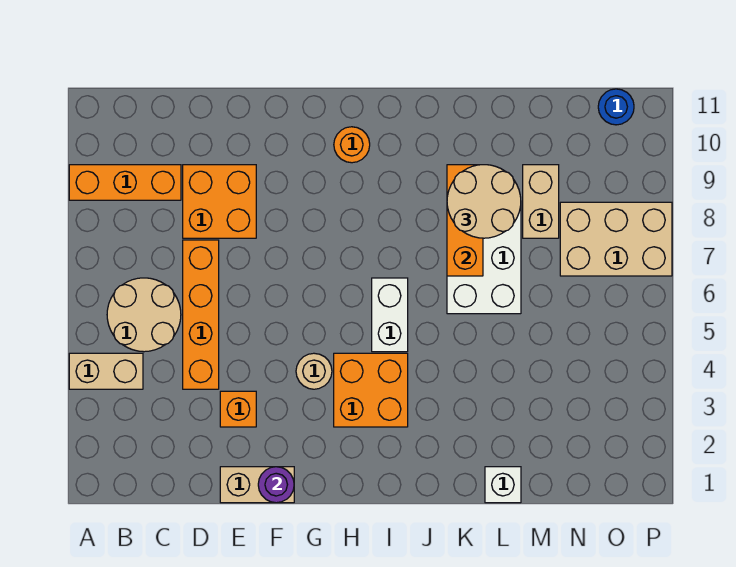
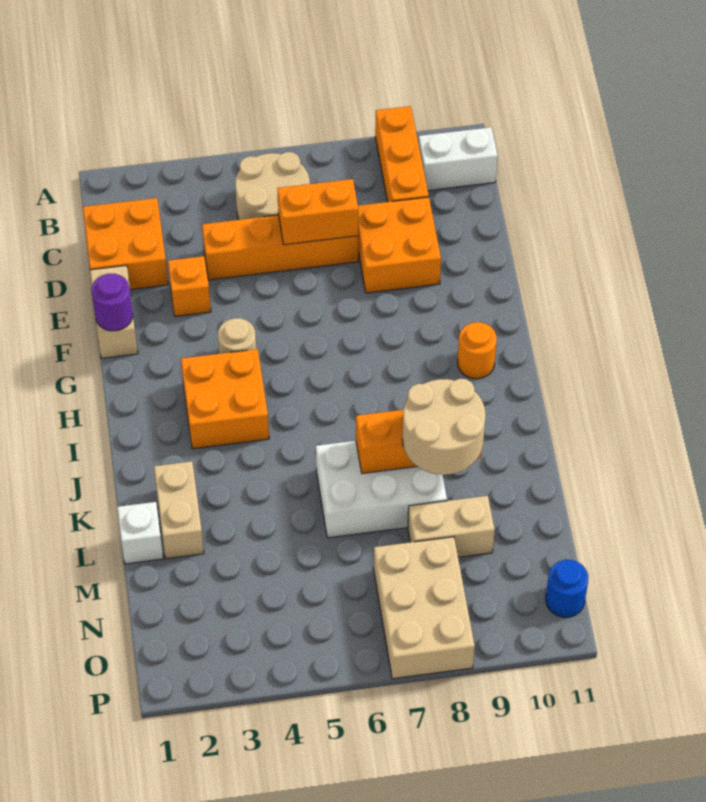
tan brick A4:B4 level 1 -> tan brick K2:L2 level 1
none -> orange brick C1:D2 level 1
none -> orange brick D6:D7 level 2
white brick I5:I6 level 1 -> white brick B10:B11 level 1

